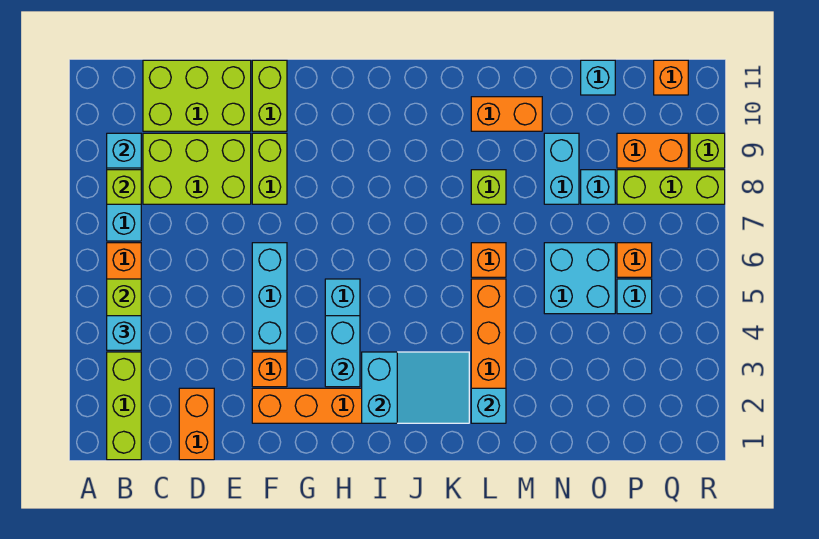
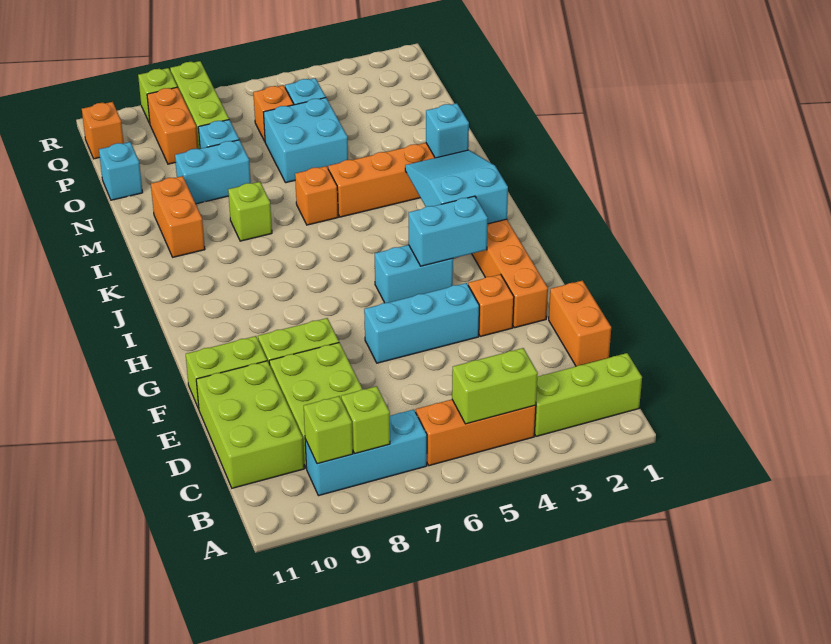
cyan brick B4 level 3 -> none
cyan brick B9 level 2 -> lime brick B9 level 2
orange brick D1:D2 level 1 -> orange brick D1:E1 level 1

